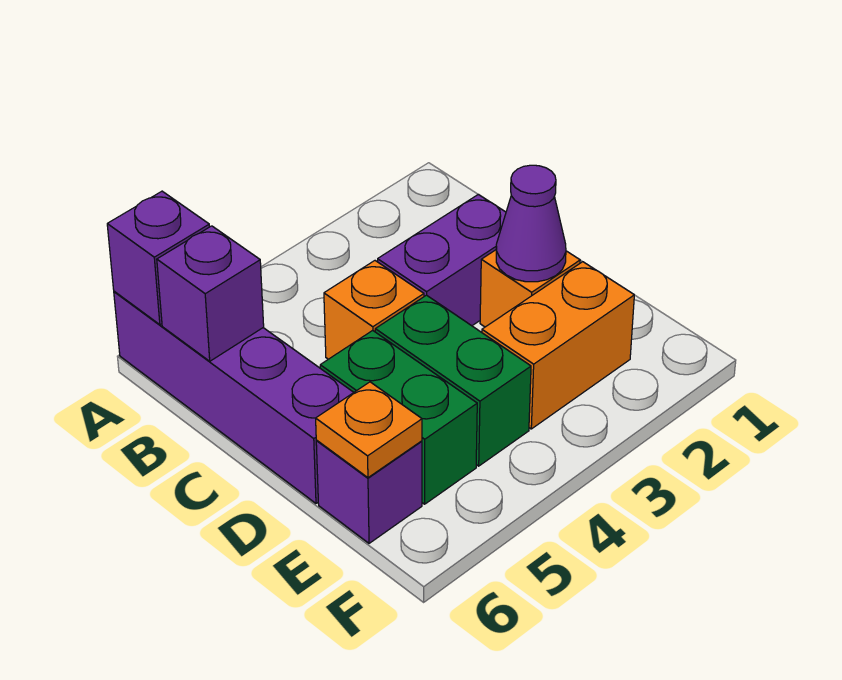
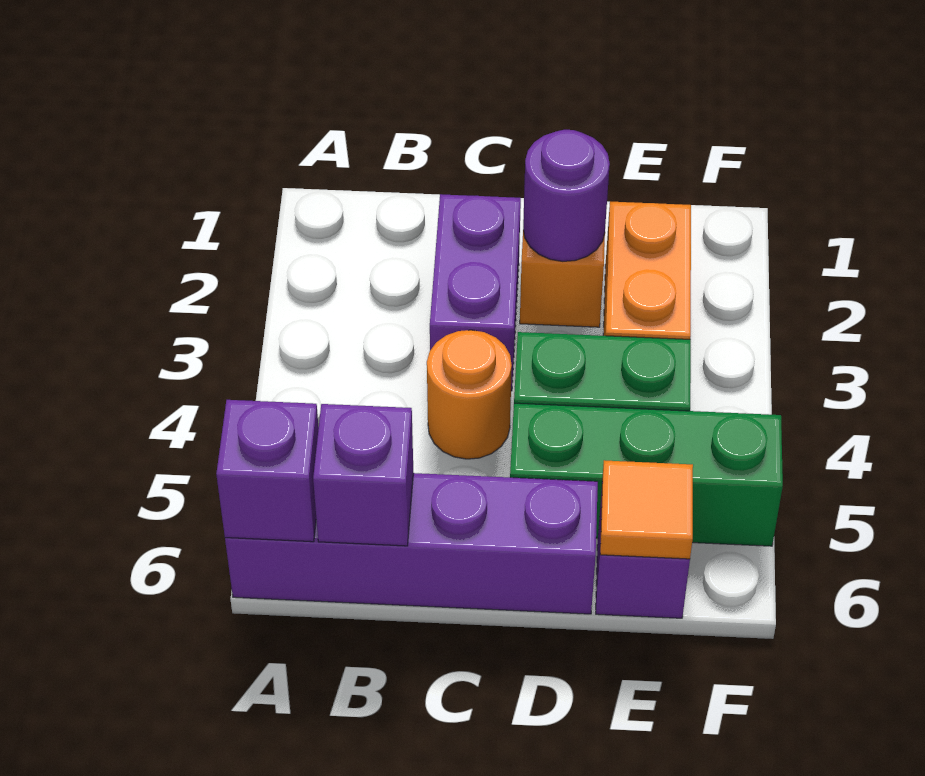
orange brick C4 level 1 -> orange round brick C4 level 1
purple cone D2 level 2 -> purple round brick D2 level 2
green brick D5:E5 level 1 -> green brick D5:F5 level 1
orange plate E6 level 2 -> orange tile E6 level 2

